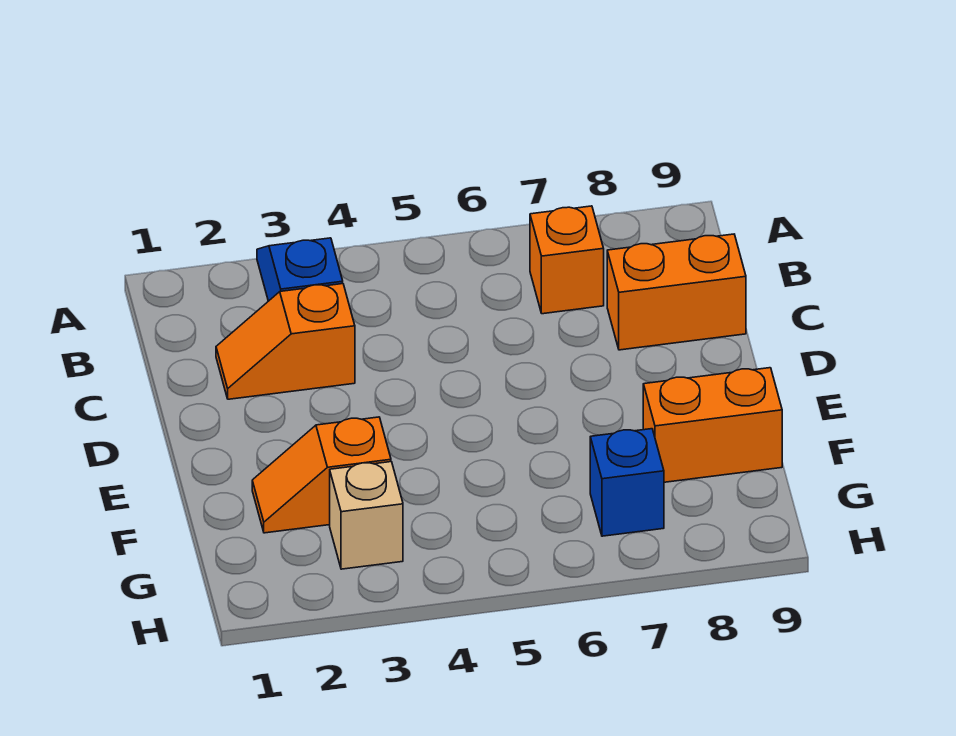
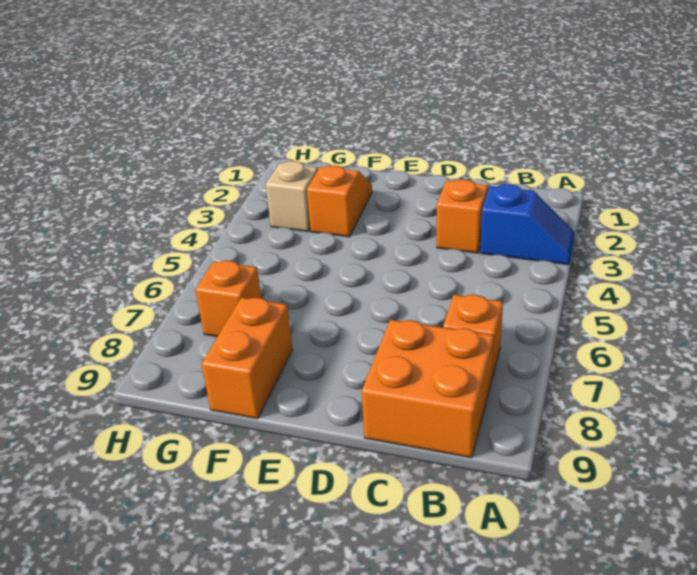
orange brick C8:C9 level 1 -> orange brick B8:C9 level 1
blue brick G7 level 1 -> orange brick G7 level 1

